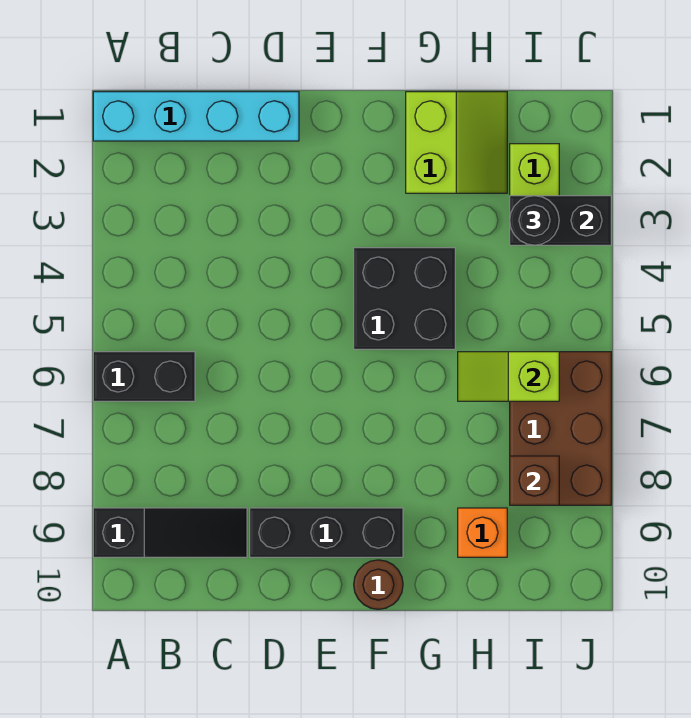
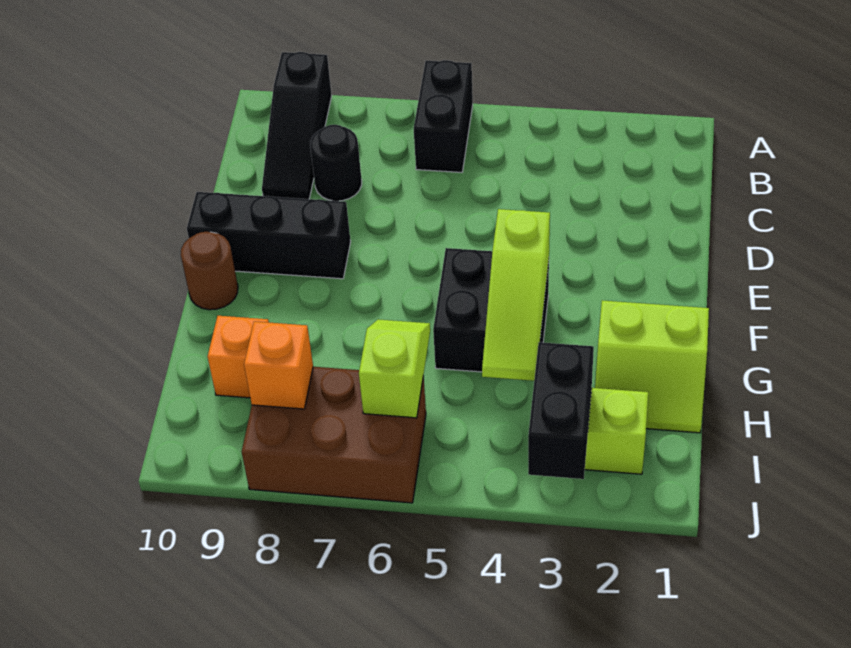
cyan brick A1:D1 level 1 -> none
black brick D9:F9 level 1 -> black brick E8:E10 level 1
none -> lime slope F4:H4 level 2 top F
black round brick I3 level 3 -> black round brick C8 level 1
brown brick I8 level 2 -> orange brick I8 level 2

